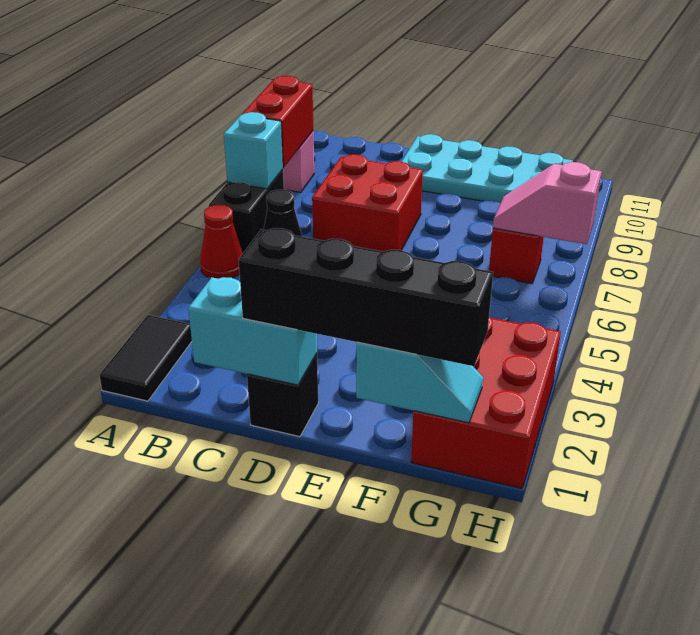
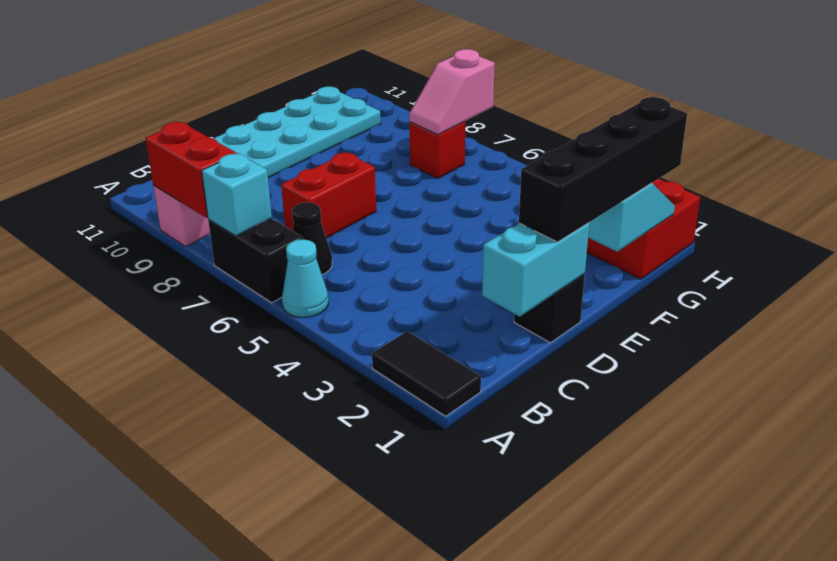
red cone A5 level 1 -> cyan cone A5 level 1
red brick C7:D8 level 1 -> red brick C7:D7 level 1

